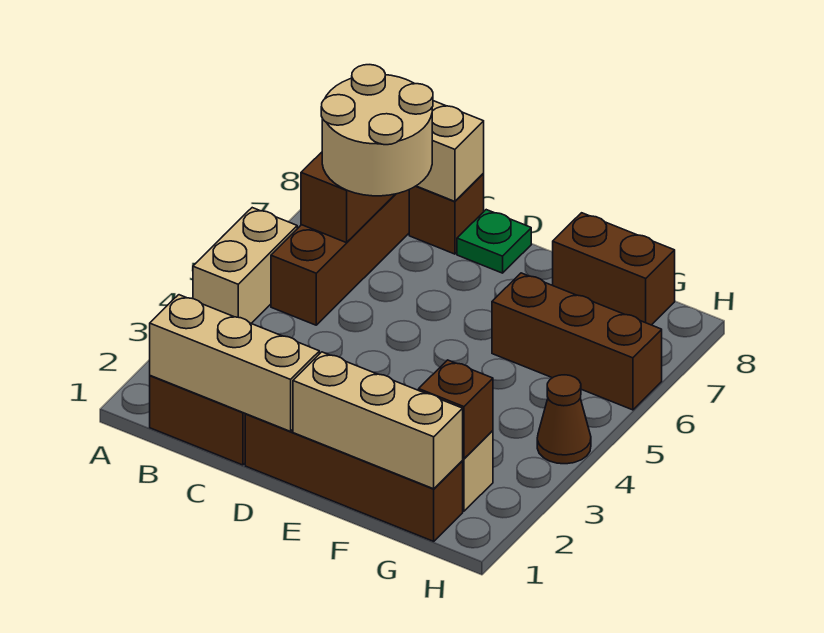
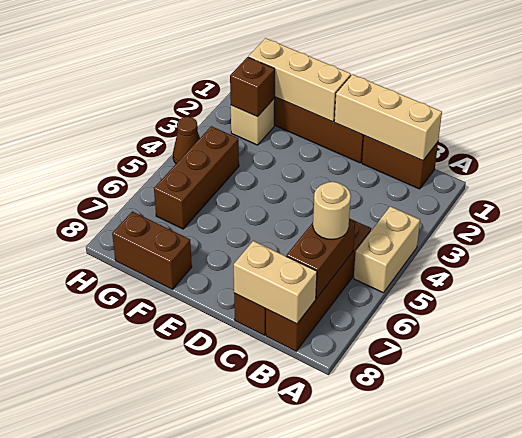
tan round brick B6:C7 level 3 -> tan round brick B6 level 3
green plate D8 level 1 -> none
brown brick F6:H6 level 1 -> brown brick G4:G6 level 1

